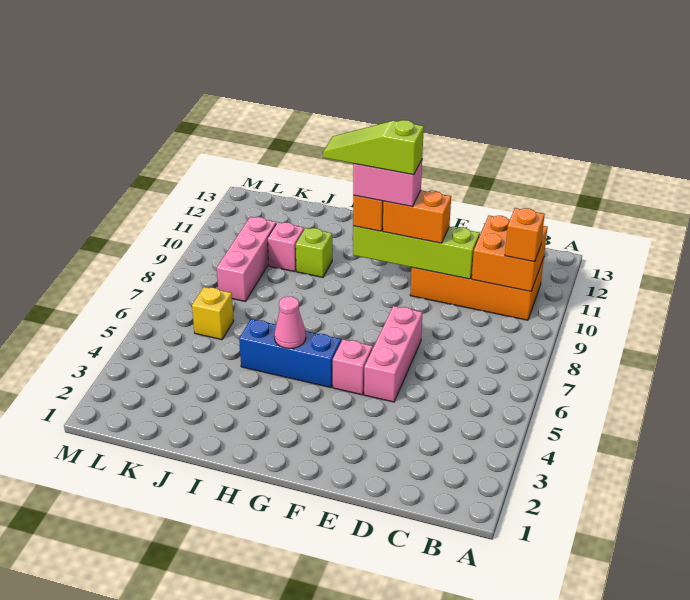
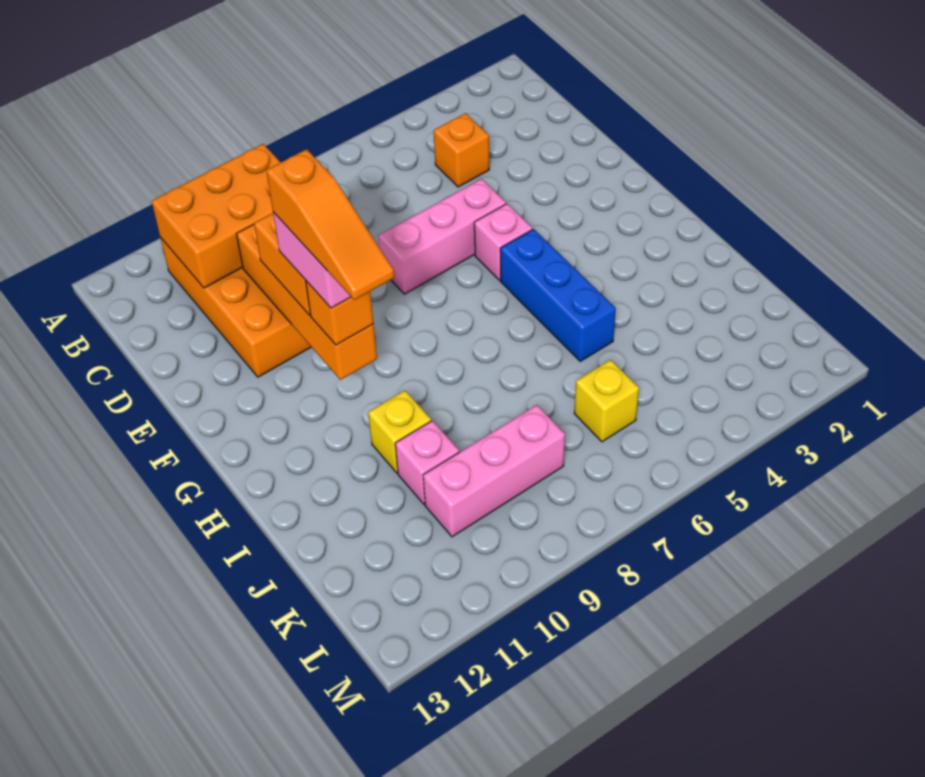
orange brick B10:C11 level 2 -> orange brick B9:C11 level 2
orange brick B10 level 3 -> orange brick C4 level 1
lime brick D10:G10 level 2 -> orange brick D10:G10 level 2
lime slope F10:H10 level 5 top F -> orange slope F10:H10 level 5 top F
pink cone H5 level 2 -> none
lime brick I10 level 1 -> yellow brick I10 level 1

